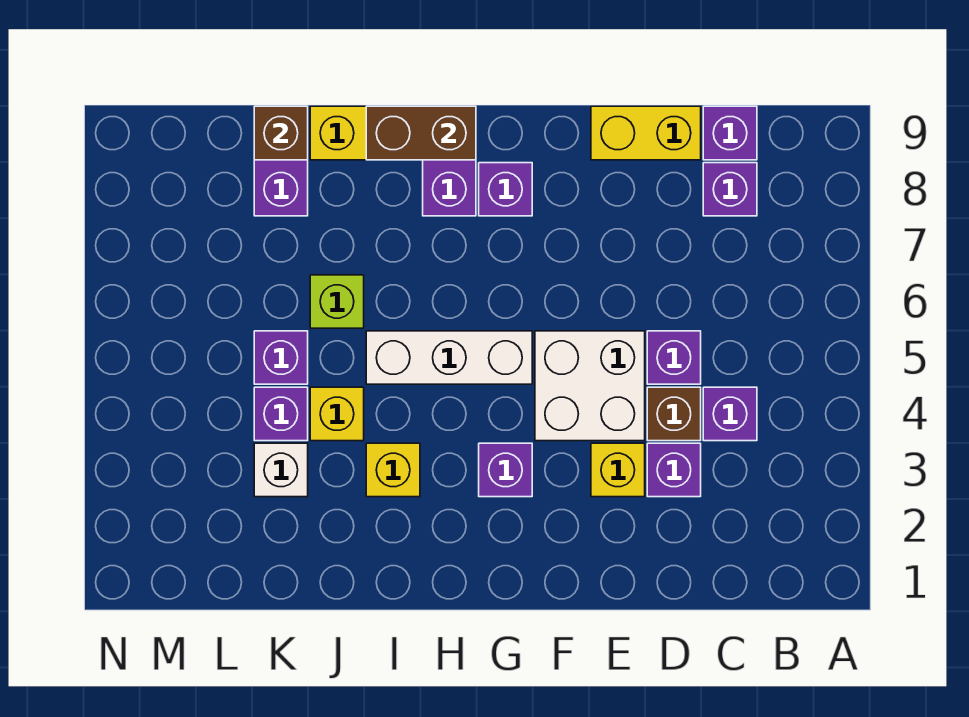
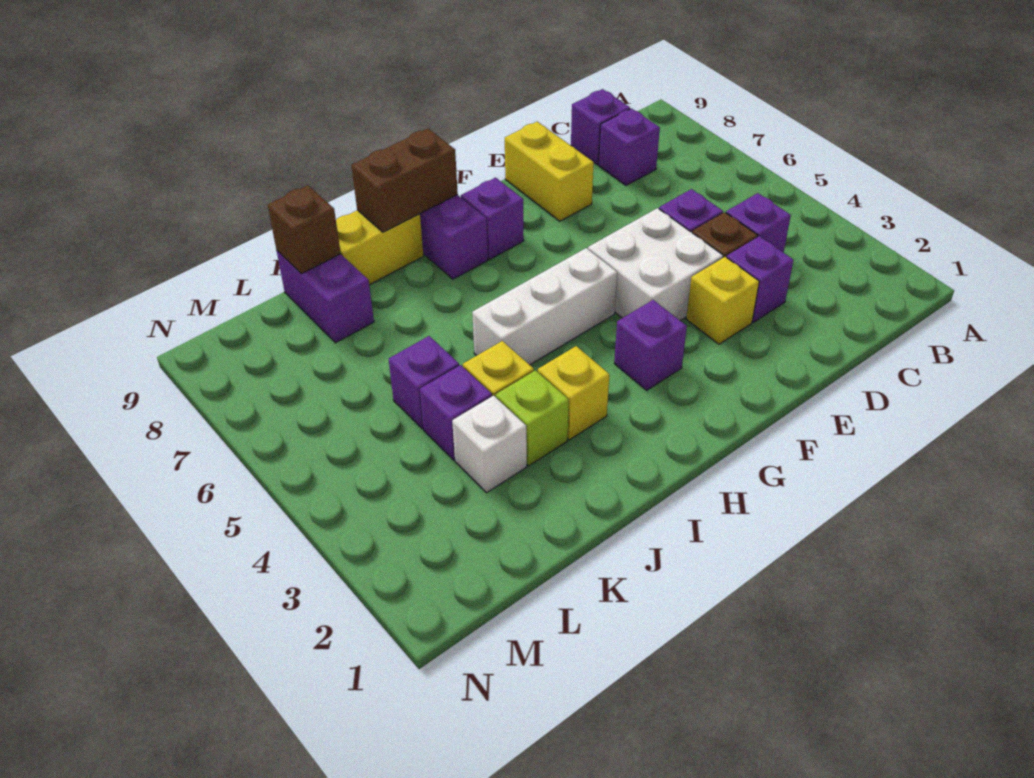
yellow brick D9:E9 level 1 -> yellow brick E8:E9 level 1
lime brick J6 level 1 -> lime brick J3 level 1

